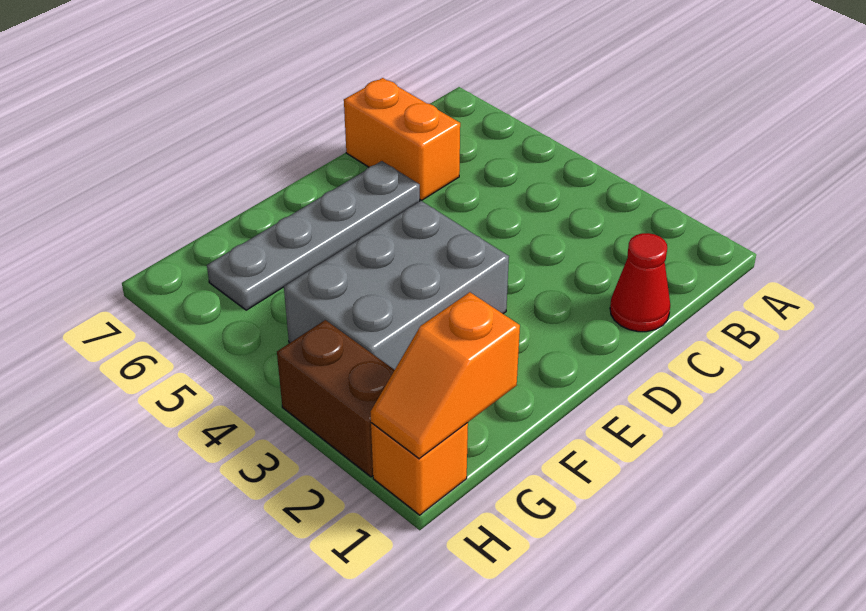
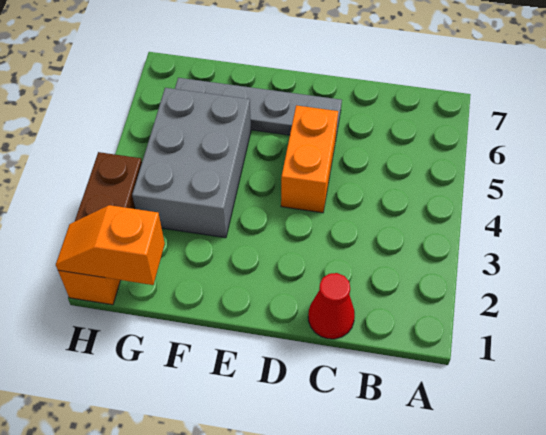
orange brick C6:C7 level 1 -> orange brick D4:D5 level 1
grey brick E3:G4 level 1 -> grey brick F3:G5 level 1

